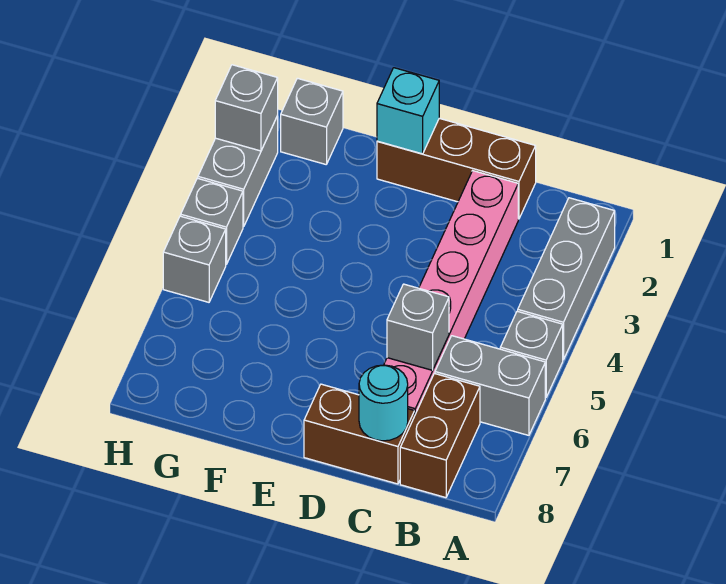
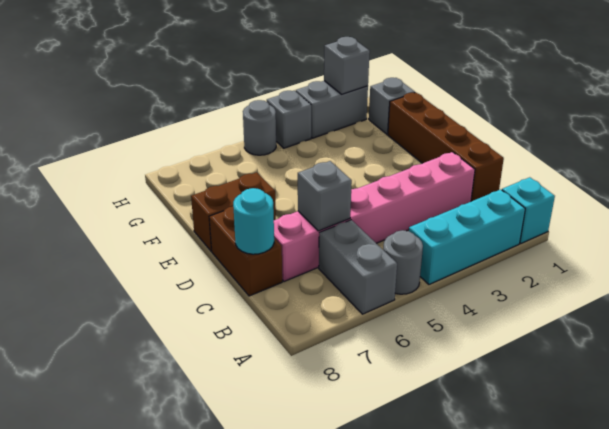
grey brick A2:A4 level 1 -> cyan brick A2:A4 level 1
grey brick A5 level 1 -> grey round brick A5 level 1
brown brick B7:B8 level 1 -> brown brick E7:E8 level 1
brown brick C1:E1 level 1 -> brown brick C1:F1 level 1
cyan brick E1 level 2 -> cyan brick A1 level 1
grey brick H5 level 1 -> grey round brick H5 level 1

